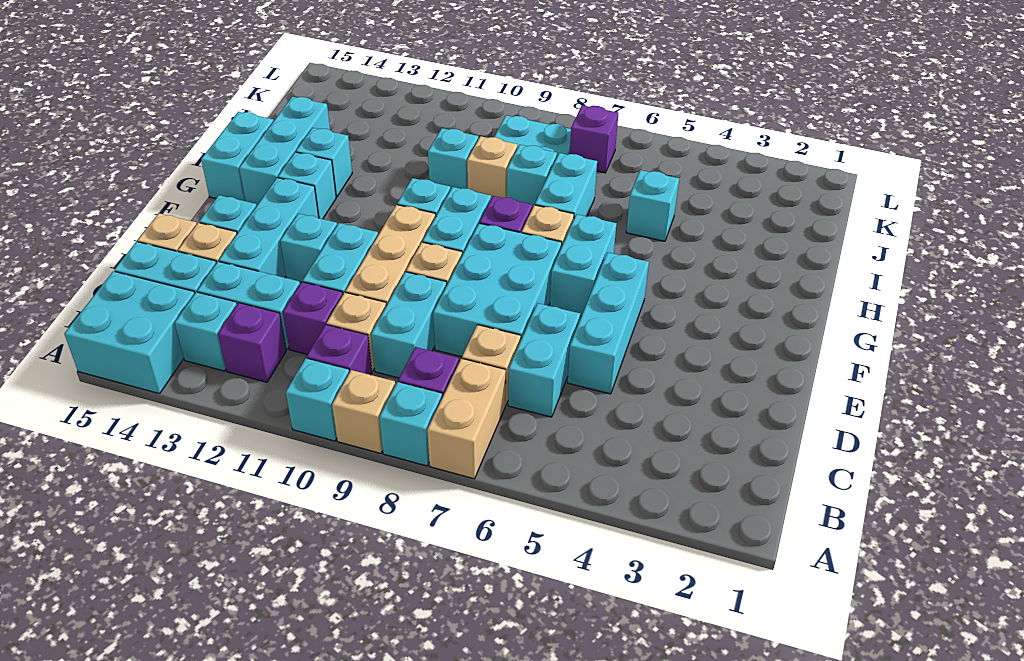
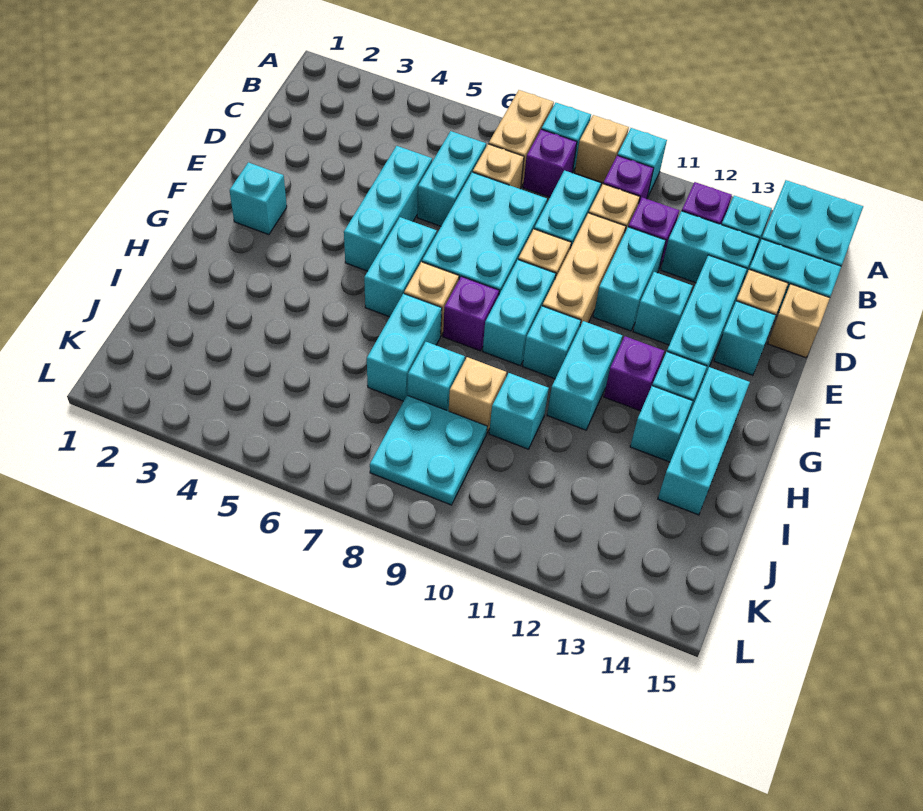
cyan brick G15:H15 level 1 -> cyan brick G11:H11 level 1
cyan brick I5 level 1 -> cyan brick F2 level 1
purple brick K7 level 1 -> purple brick G12 level 1

